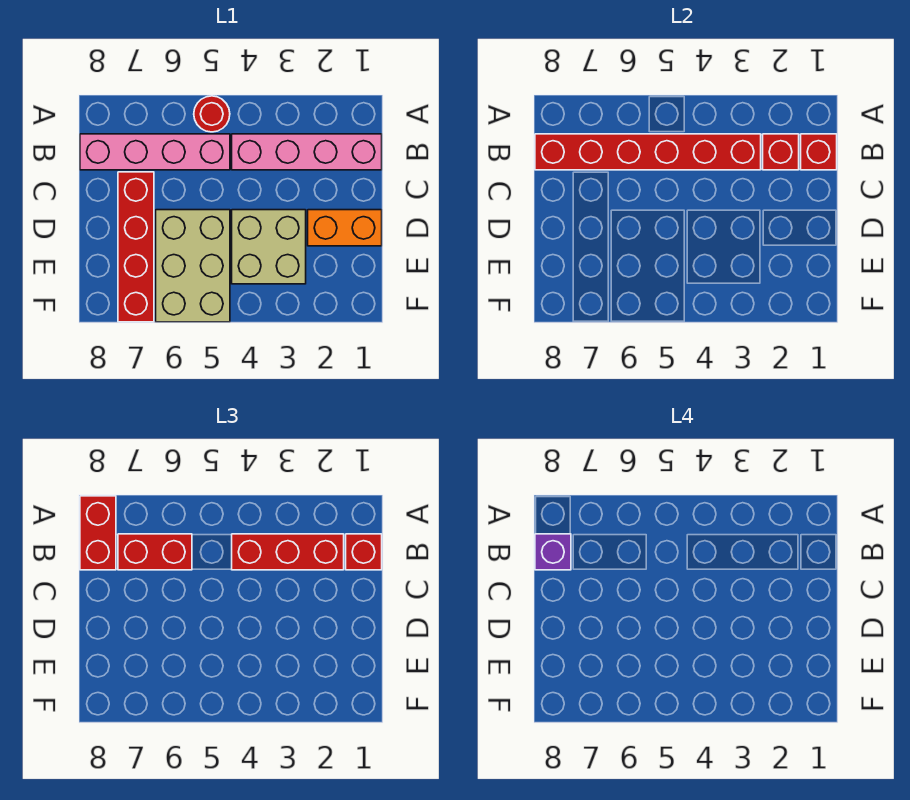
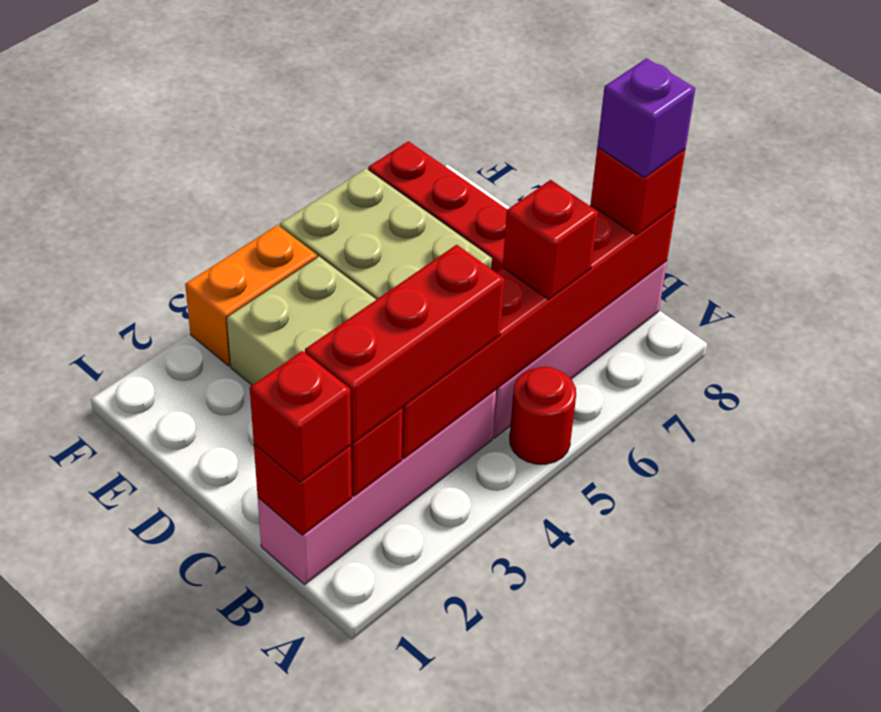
red brick A8:B8 level 3 -> red brick B8 level 3
red brick B6:B7 level 3 -> red brick B6 level 3
orange brick D1:D2 level 1 -> orange brick F3:F4 level 1

